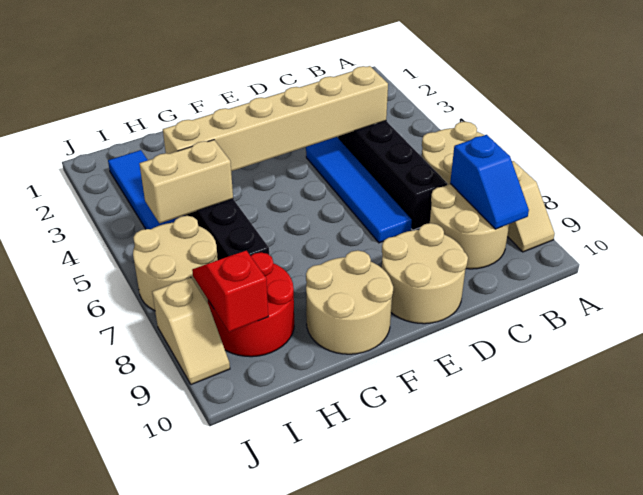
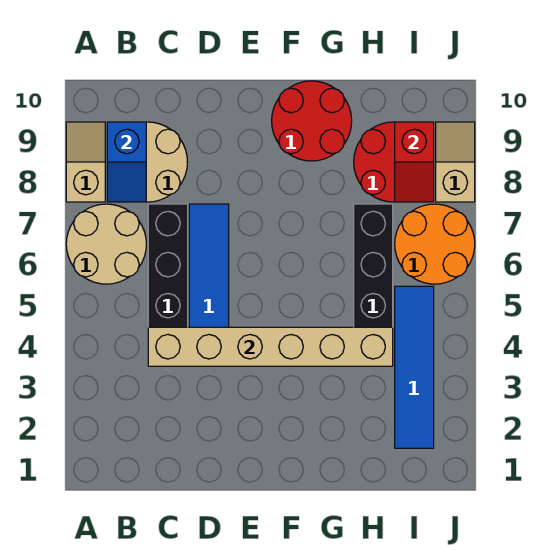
blue slope B8:B9 level 2 top 8 -> blue slope B8:B9 level 2 top 9
tan round brick D9:E10 level 1 -> none
tan round brick F9:G10 level 1 -> red round brick F9:G10 level 1
tan brick H5:I5 level 2 -> none
tan round brick I6:J7 level 1 -> orange round brick I6:J7 level 1

